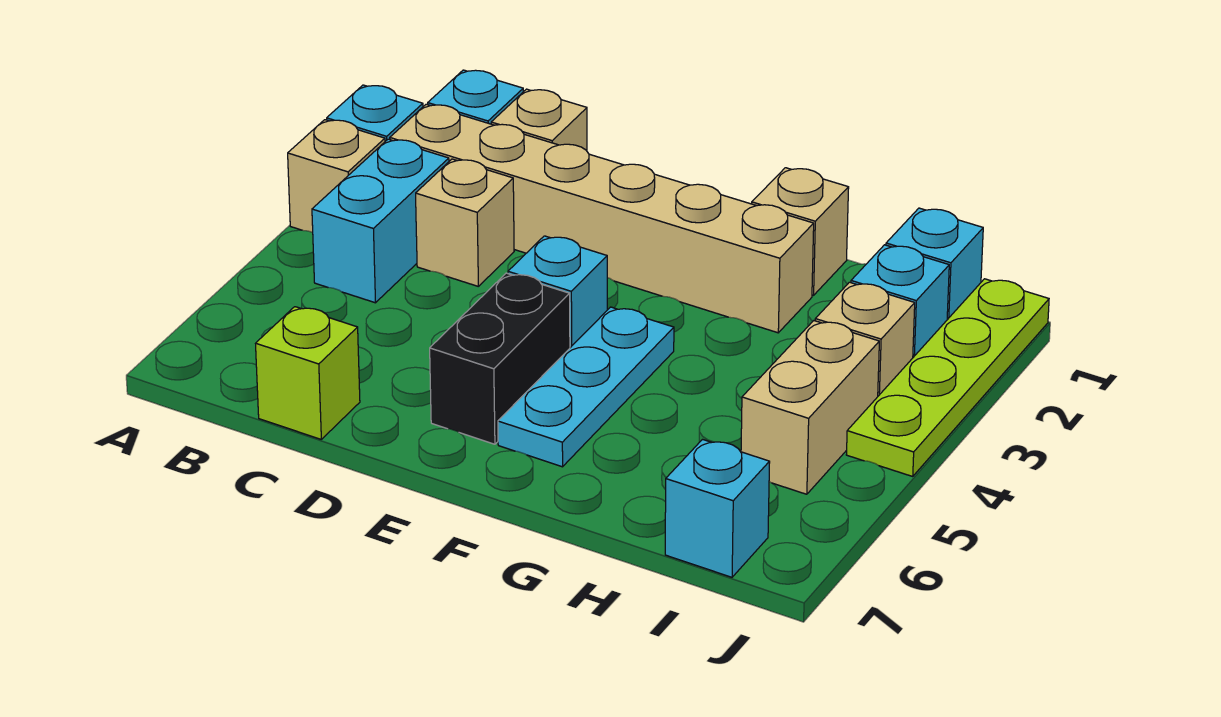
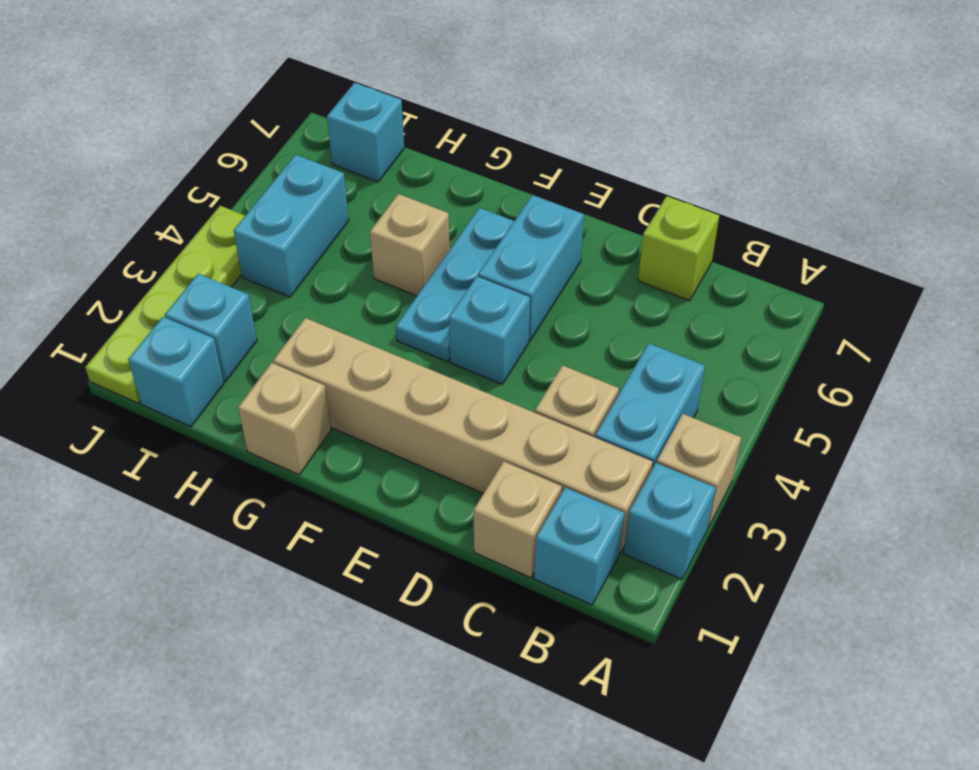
black brick E5:E6 level 1 -> cyan brick E5:E6 level 1
tan brick I3 level 1 -> tan brick G5 level 1
tan brick I4:I5 level 1 -> cyan brick I4:I5 level 1

